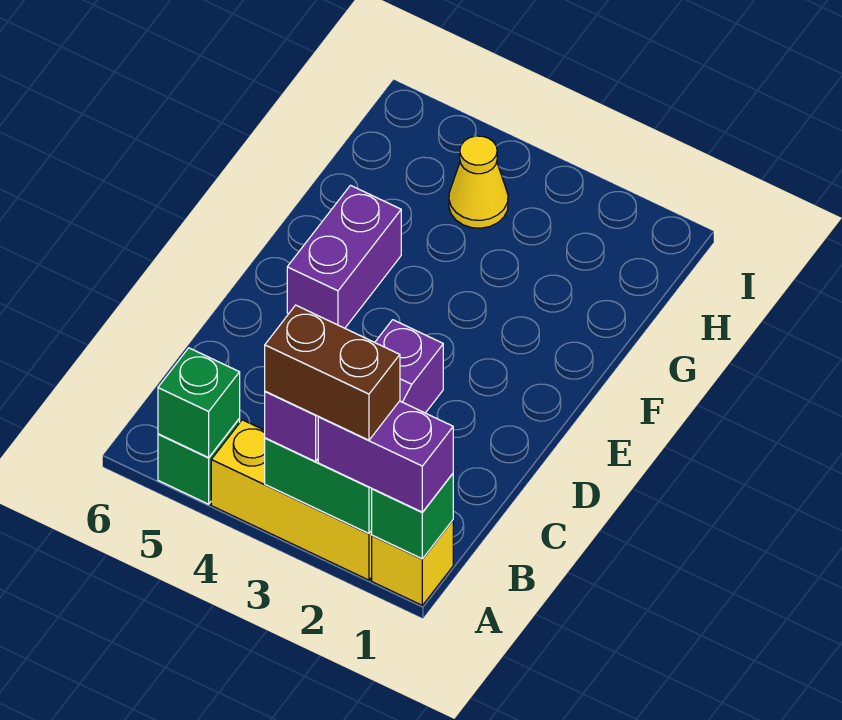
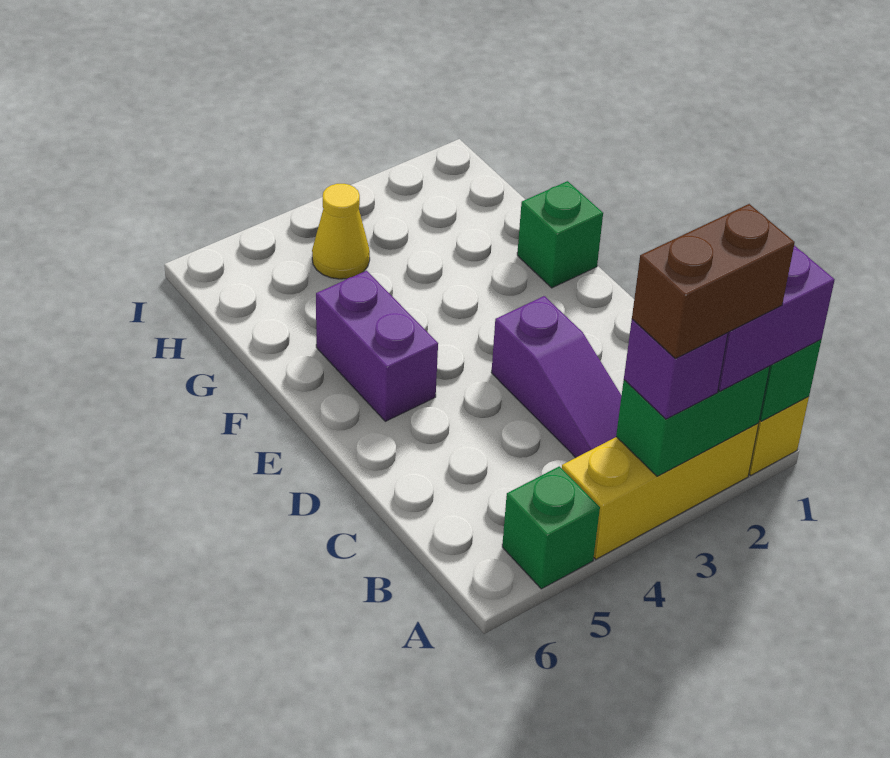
green brick A5 level 2 -> green brick F1 level 1

